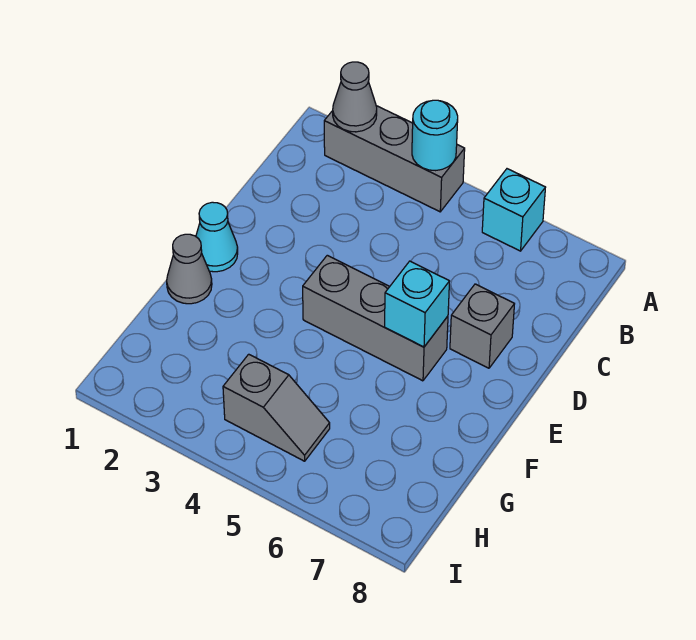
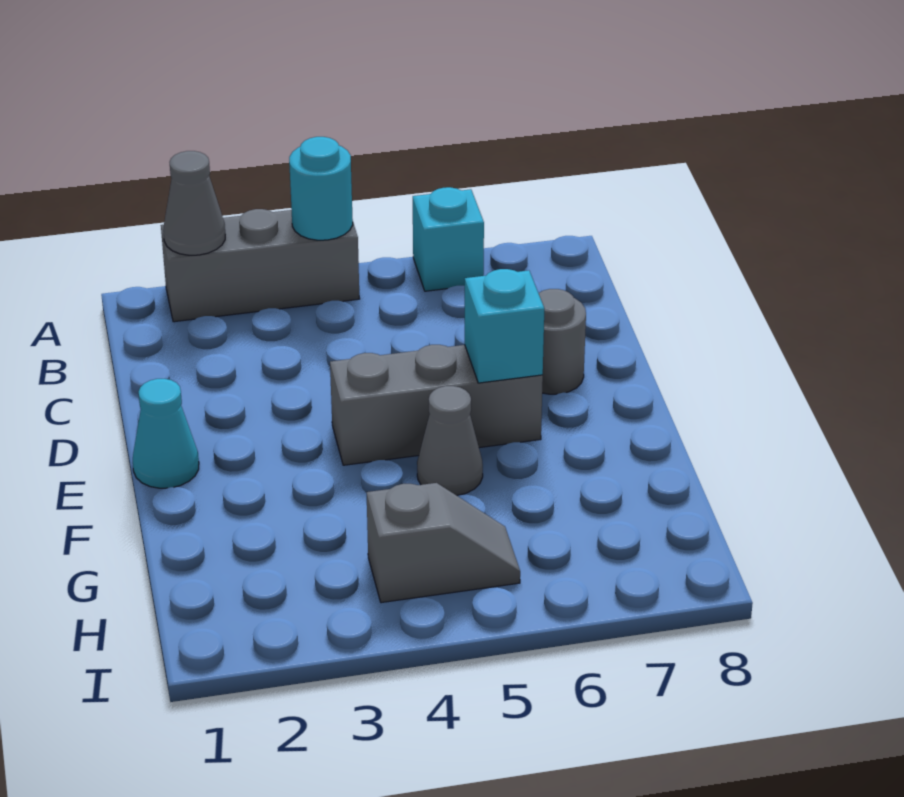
grey brick D7 level 1 -> grey round brick D7 level 1
grey cone F1 level 1 -> grey cone F5 level 1

